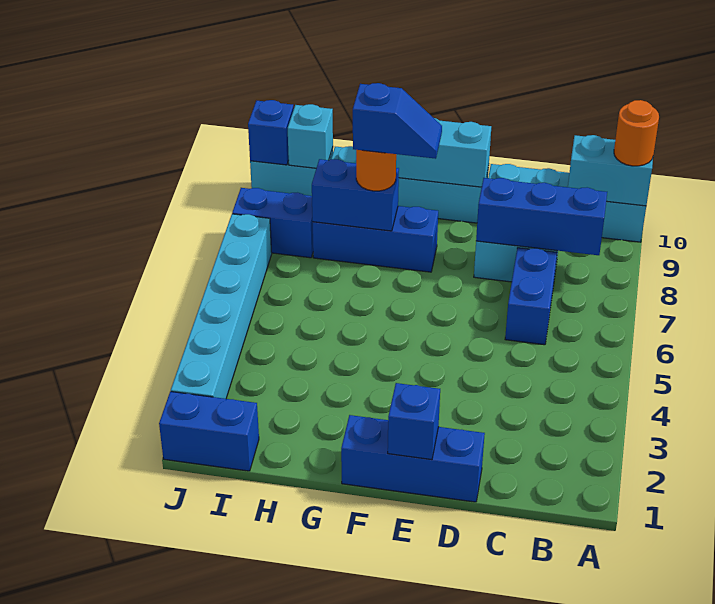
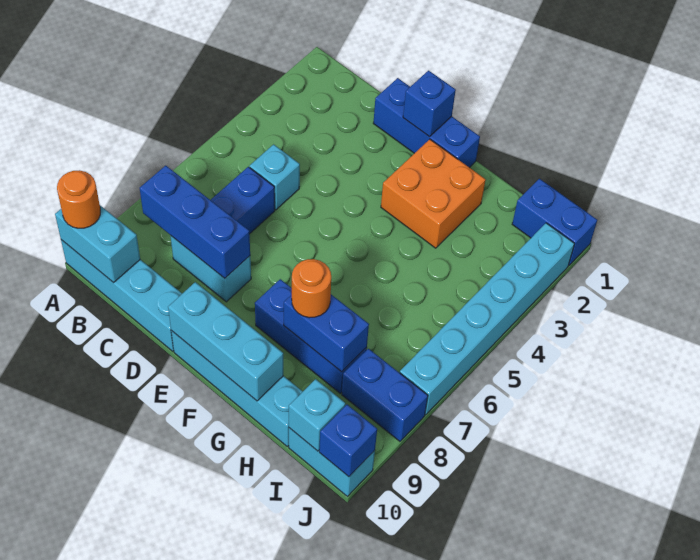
none -> cyan brick C5 level 1
none -> orange brick F2:G3 level 1
blue slope F8:G8 level 4 top G -> none

